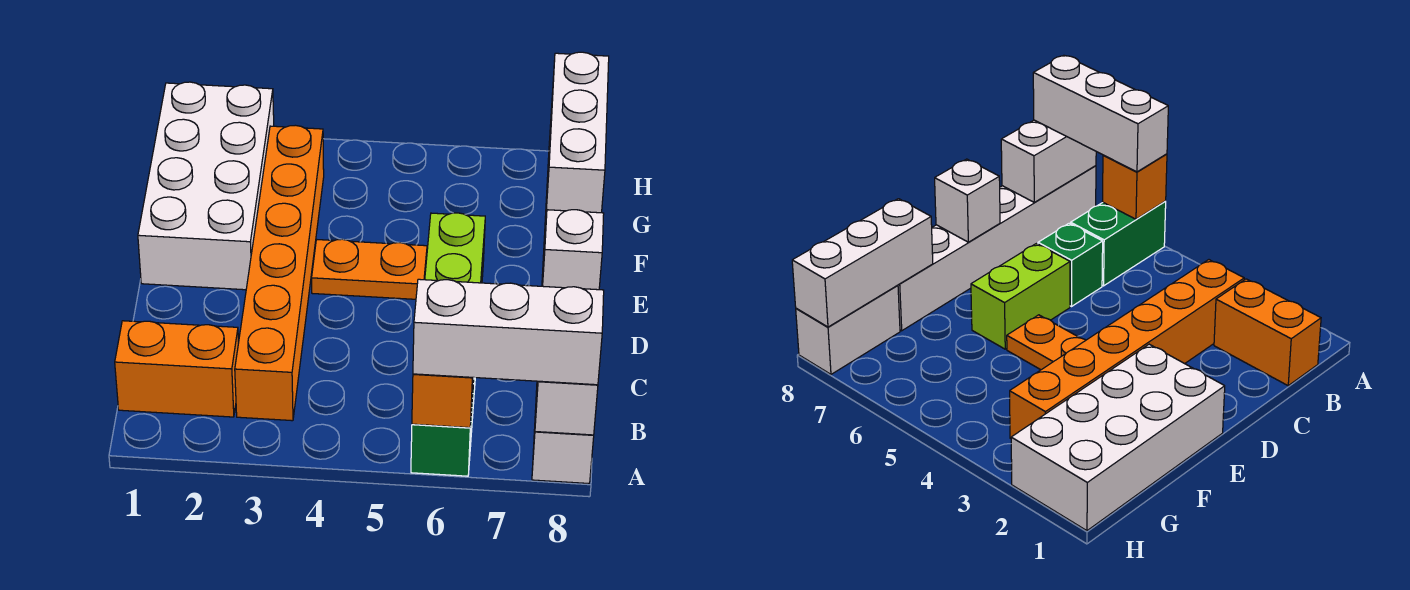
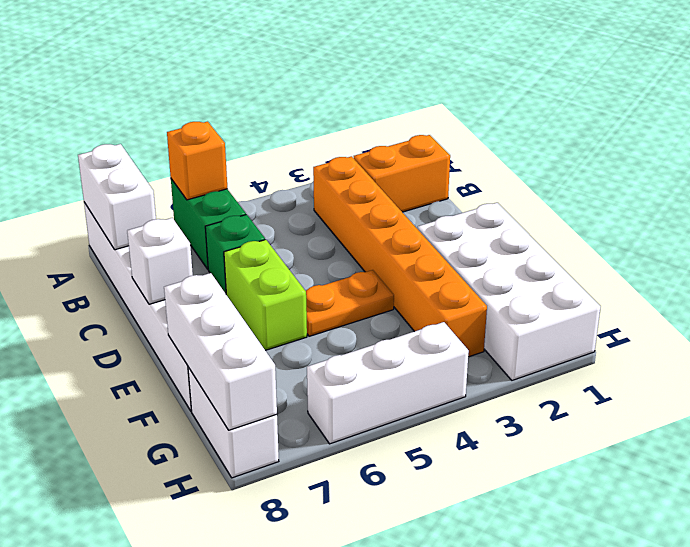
white brick A6:A8 level 3 -> white brick H4:H6 level 1

